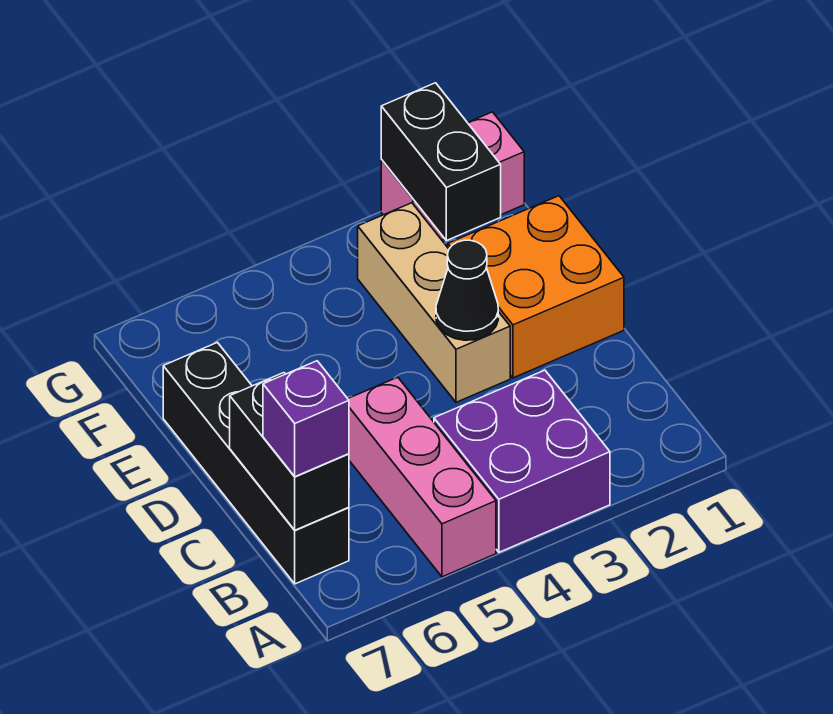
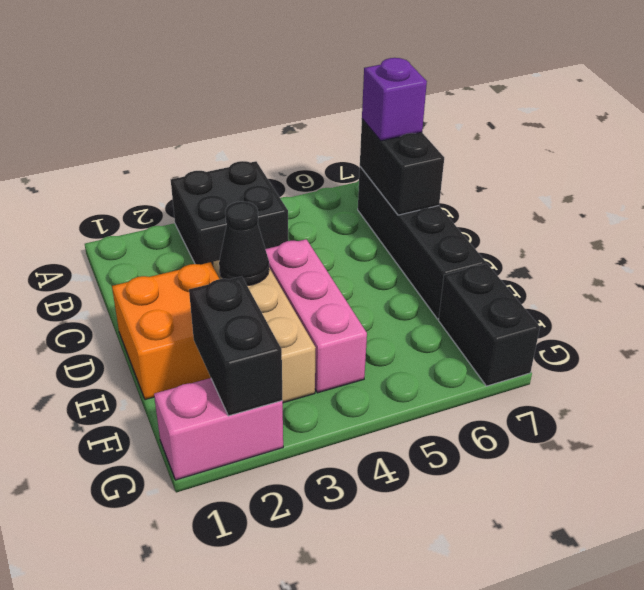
purple brick A3:B4 level 1 -> black brick A3:B4 level 1
pink brick A5:C5 level 1 -> pink brick D4:F4 level 1
none -> black brick F7:G7 level 1

